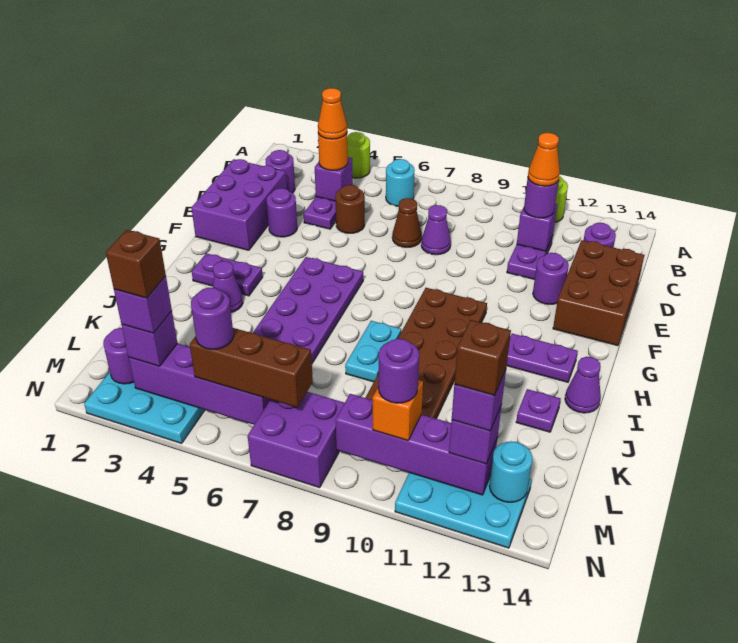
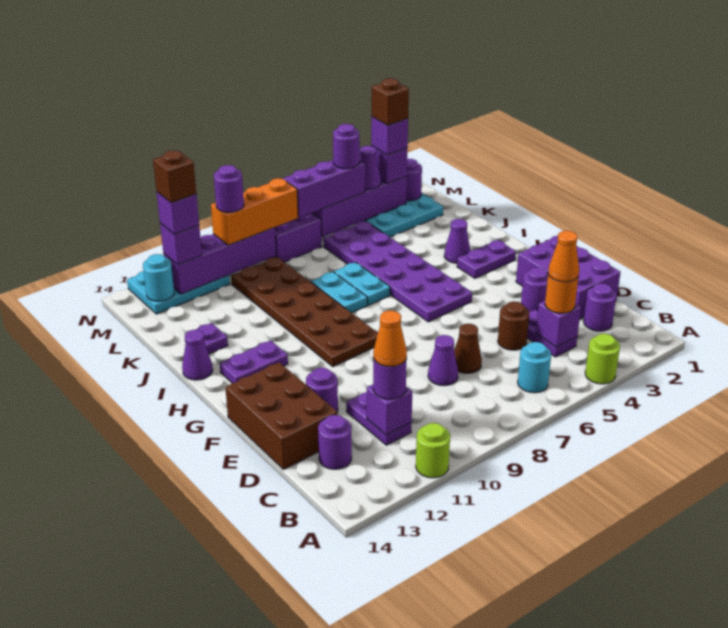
none -> cyan plate I7:J7 level 1
none -> purple cone M4 level 3
brown brick M5:M7 level 3 -> purple brick M5:M7 level 3
orange brick M10 level 3 -> orange brick M8:M10 level 3

